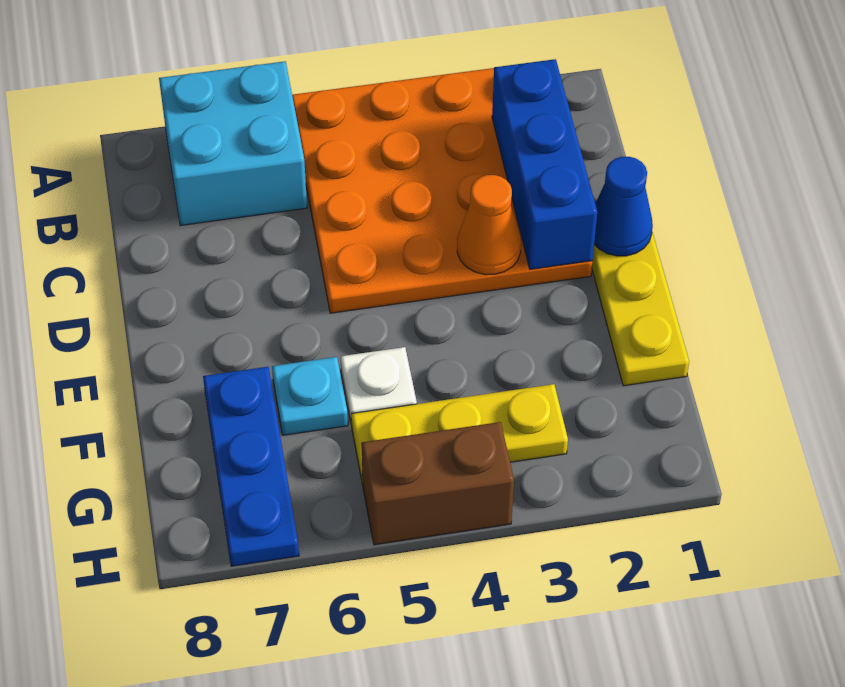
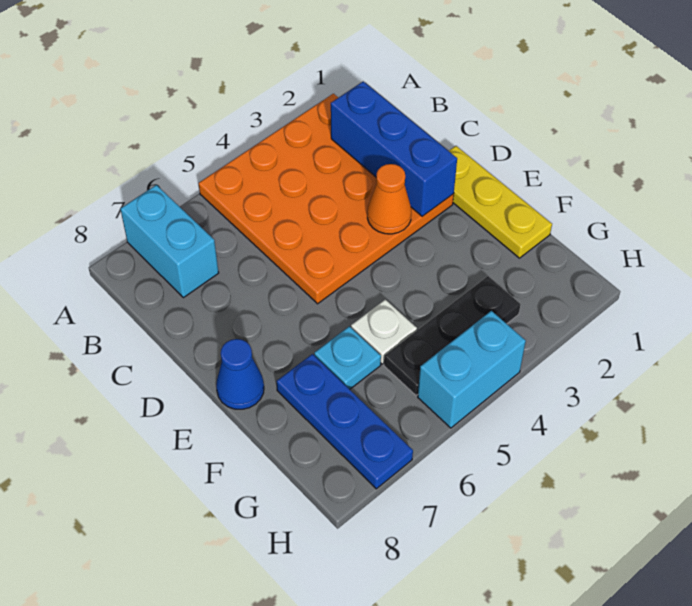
cyan brick A6:B7 level 1 -> cyan brick A7:B7 level 1
blue cone D1 level 2 -> blue cone E8 level 1
yellow plate G3:G5 level 1 -> black plate G3:G5 level 1
brown brick H4:H5 level 1 -> cyan brick H4:H5 level 1

